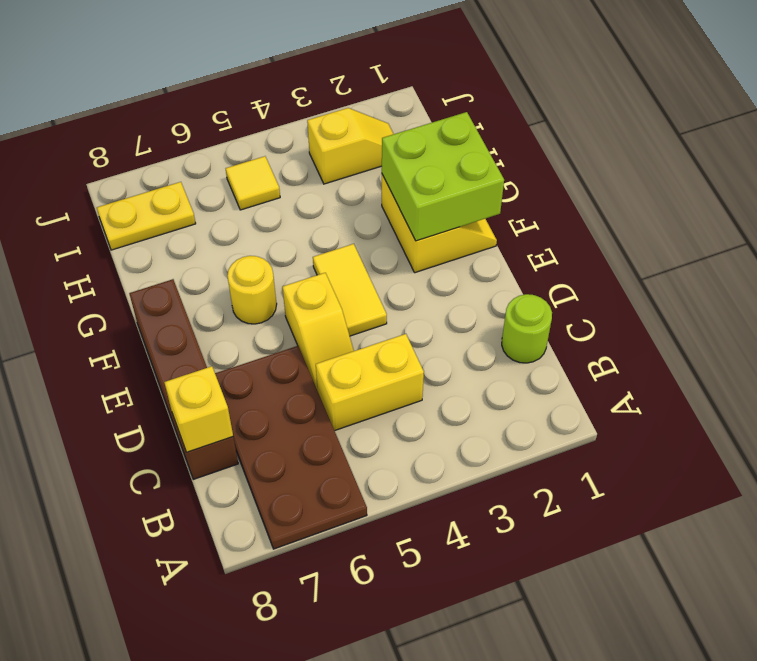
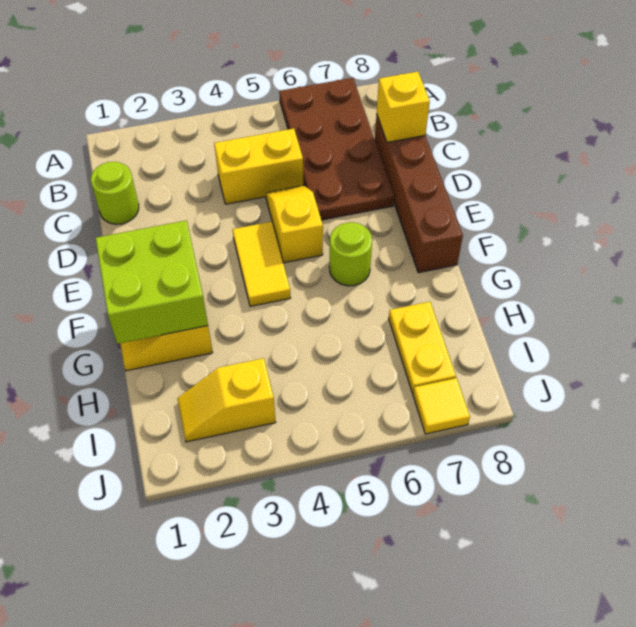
yellow round brick F6 level 1 -> lime round brick F6 level 1
yellow tile I5 level 1 -> yellow tile J7 level 1
yellow plate I7:I8 level 1 -> yellow plate H7:I7 level 1

